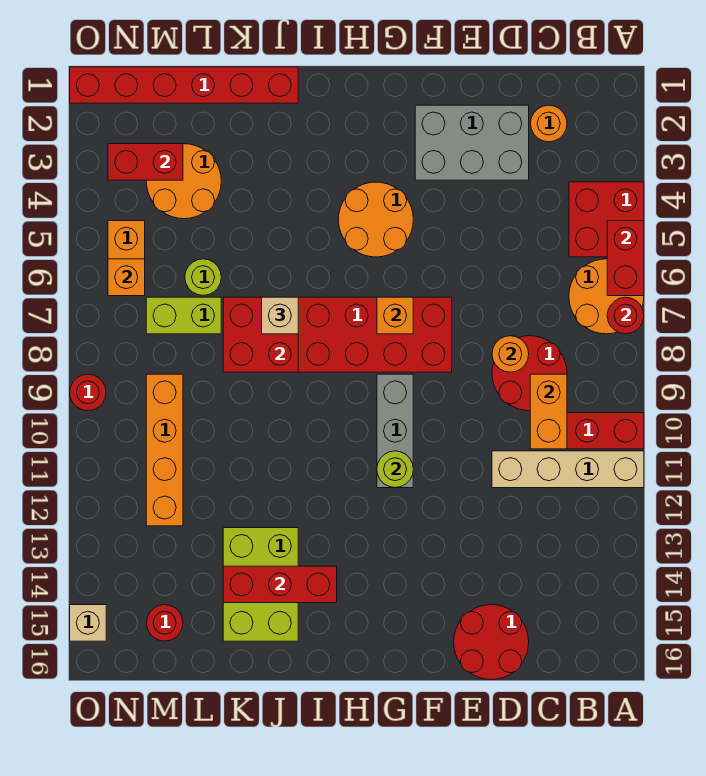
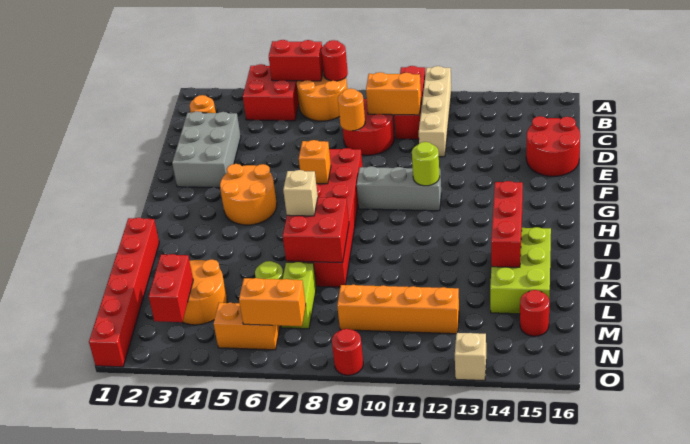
lime brick J13:K15 level 1 -> lime brick J14:L15 level 1
orange brick N6 level 2 -> orange brick N6:N7 level 2
tan brick O15 level 1 -> tan brick O13 level 1

